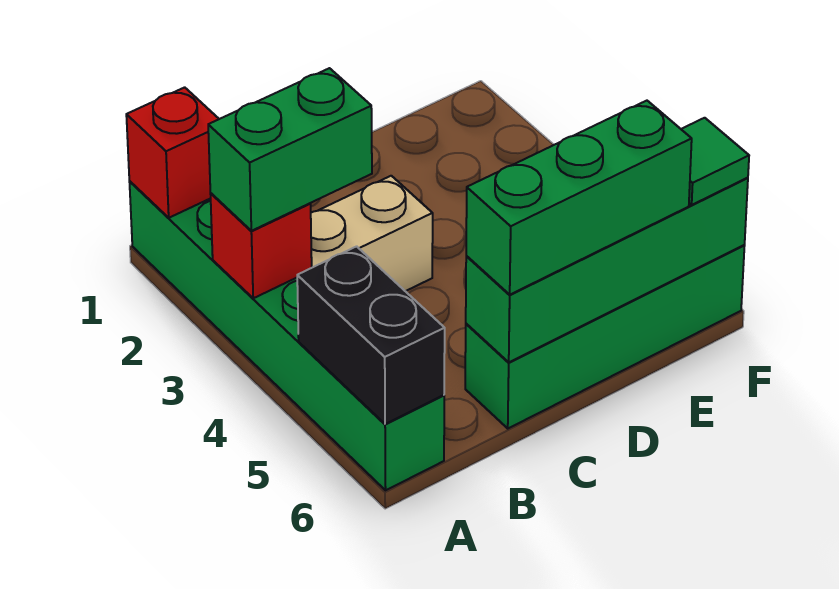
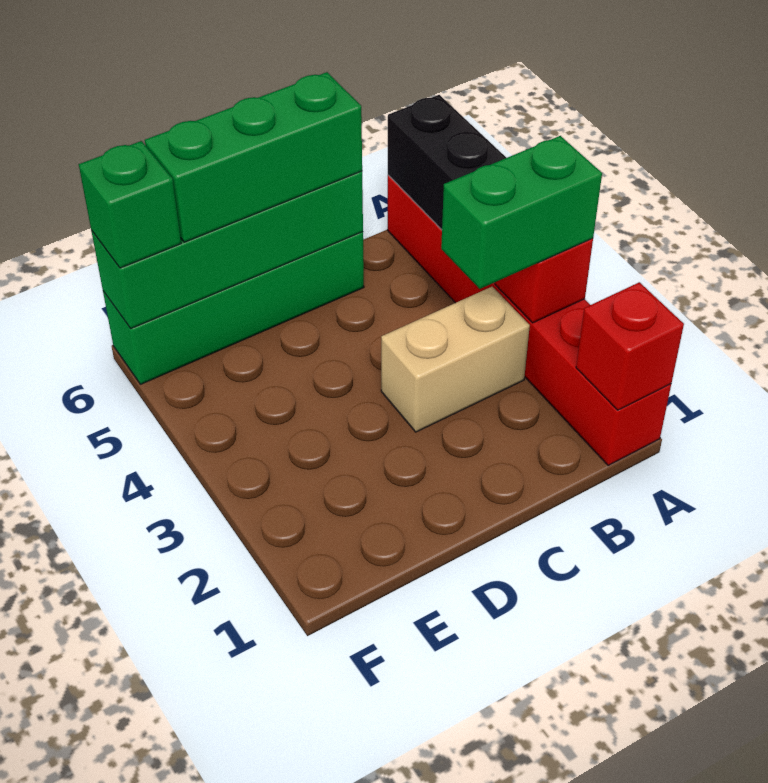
green brick A1:A6 level 1 -> red brick A1:A6 level 1
green tile F6 level 3 -> green brick F6 level 3

